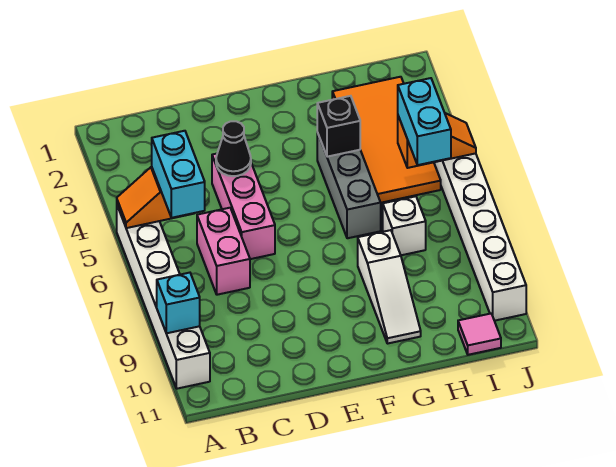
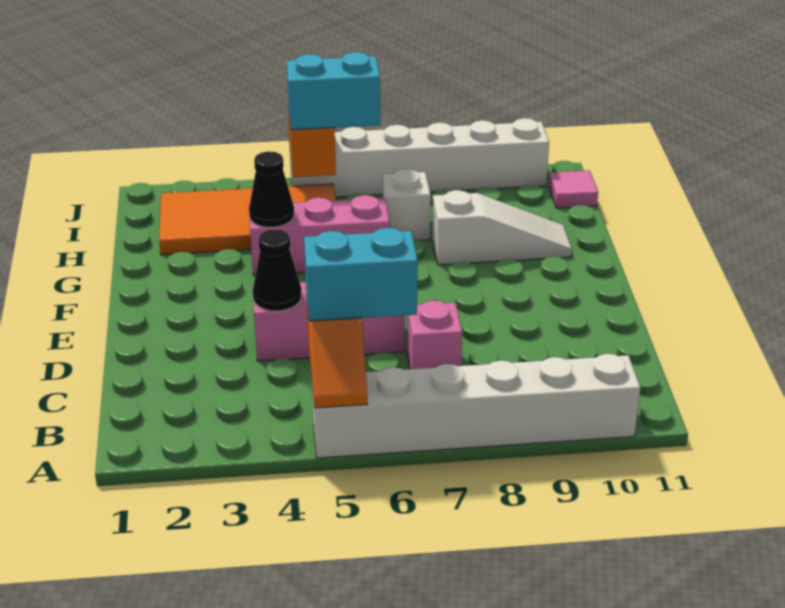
cyan brick A9 level 2 -> none
pink brick C6:C7 level 1 -> pink brick C7 level 1
grey brick G4:G6 level 1 -> pink brick G4:G6 level 1
black brick G4 level 2 -> black cone G4 level 2

